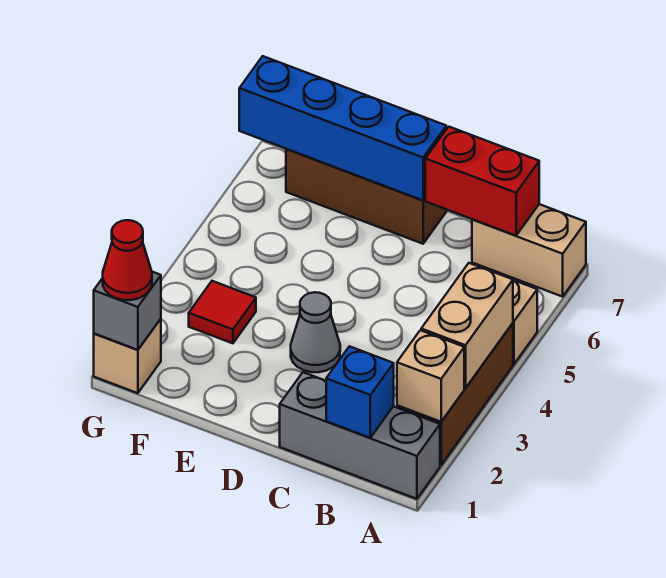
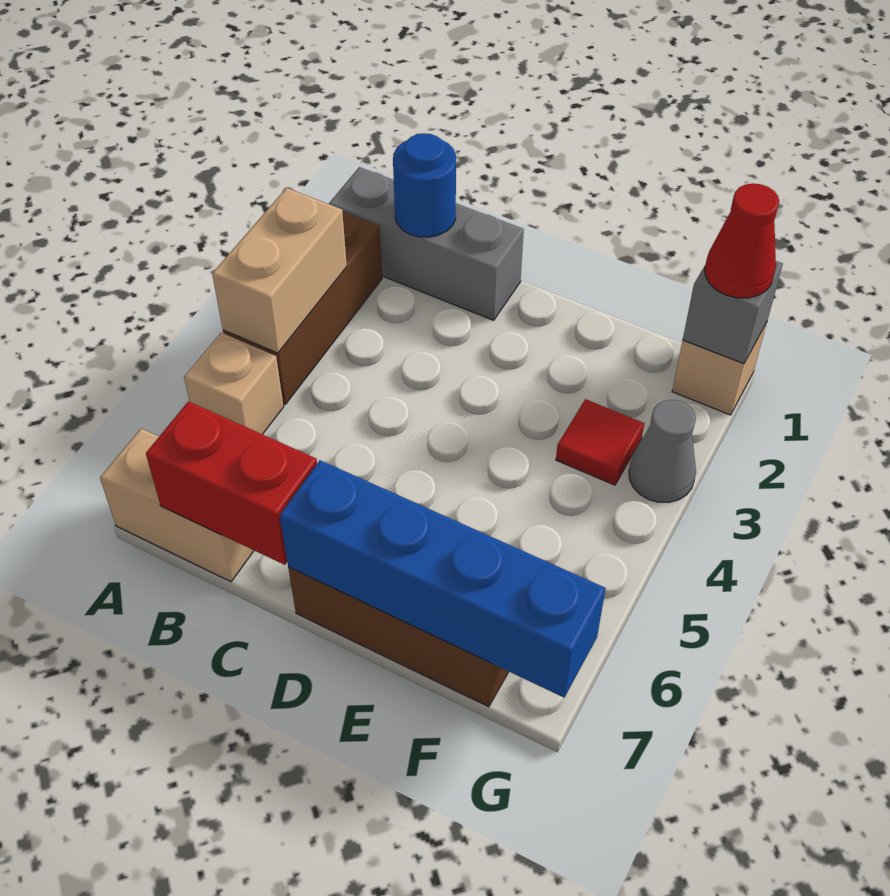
tan brick A2 level 2 -> none
blue brick B1 level 2 -> blue round brick B1 level 2
grey cone D3 level 1 -> grey cone G3 level 1

